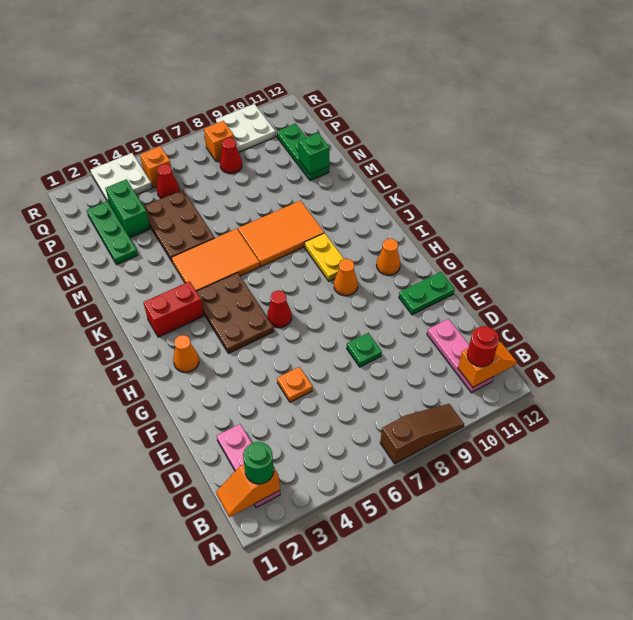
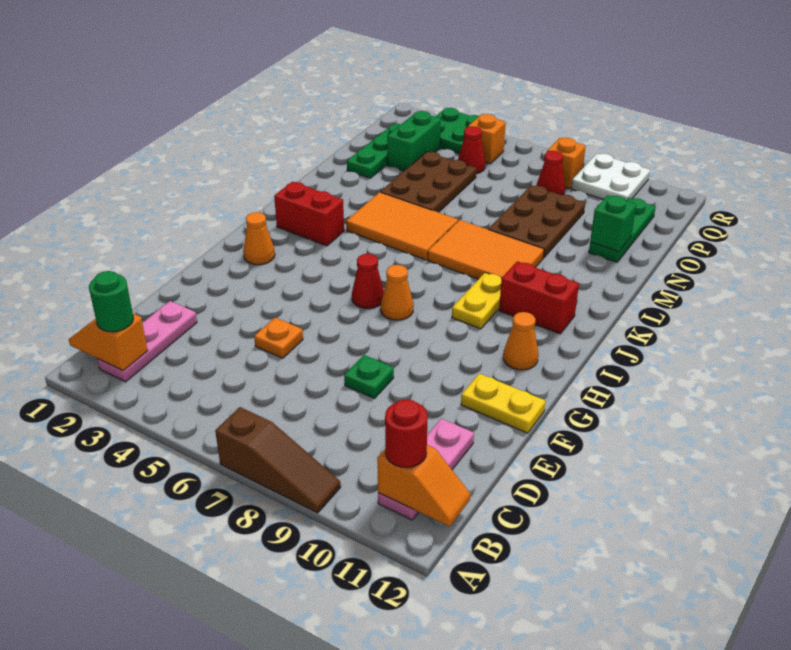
green plate F11:F12 level 1 -> yellow plate F11:F12 level 1
brown plate H4:J5 level 1 -> brown plate M8:O9 level 1
orange cone H9 level 1 -> orange cone H7 level 1
none -> red brick J10:J11 level 1
white plate Q3:R4 level 1 -> green plate Q3:R4 level 1

